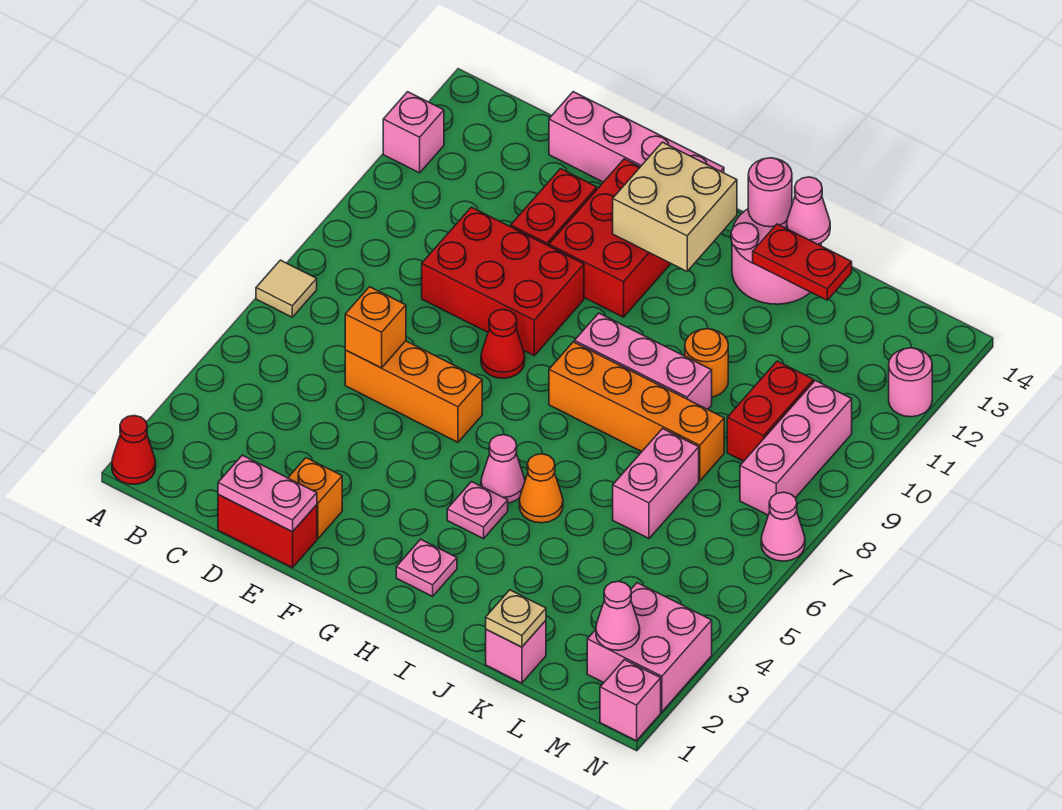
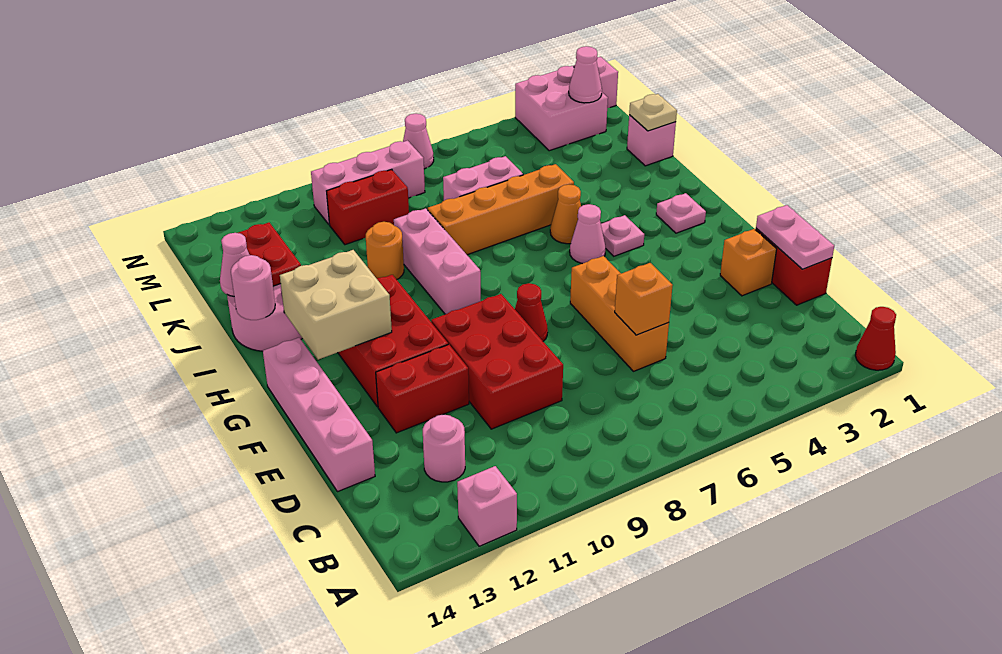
tan tile A7 level 1 -> none
red brick F11:G13 level 1 -> red brick F11:H12 level 1
orange brick H8:K8 level 1 -> orange brick J5:J8 level 1
pink round brick N12 level 1 -> pink round brick C12 level 1

